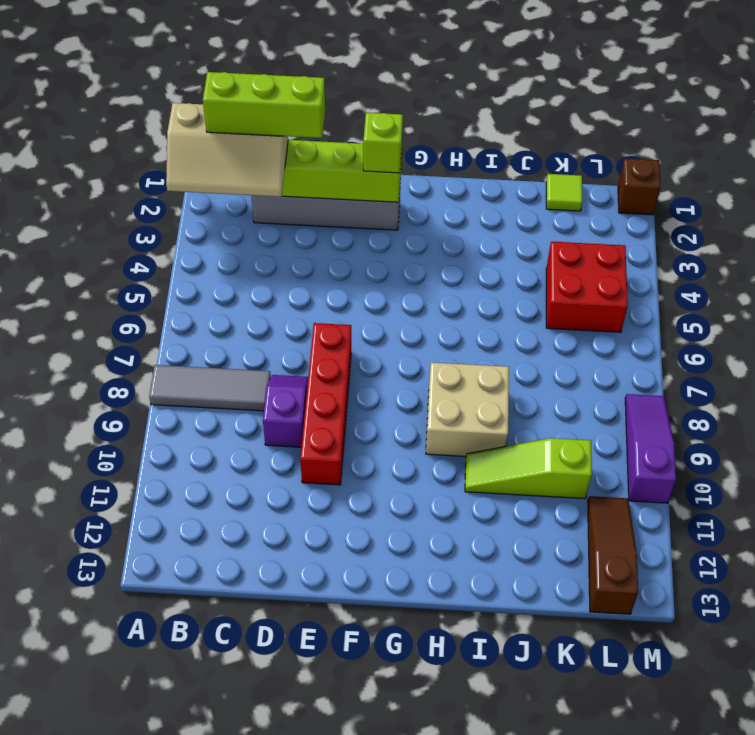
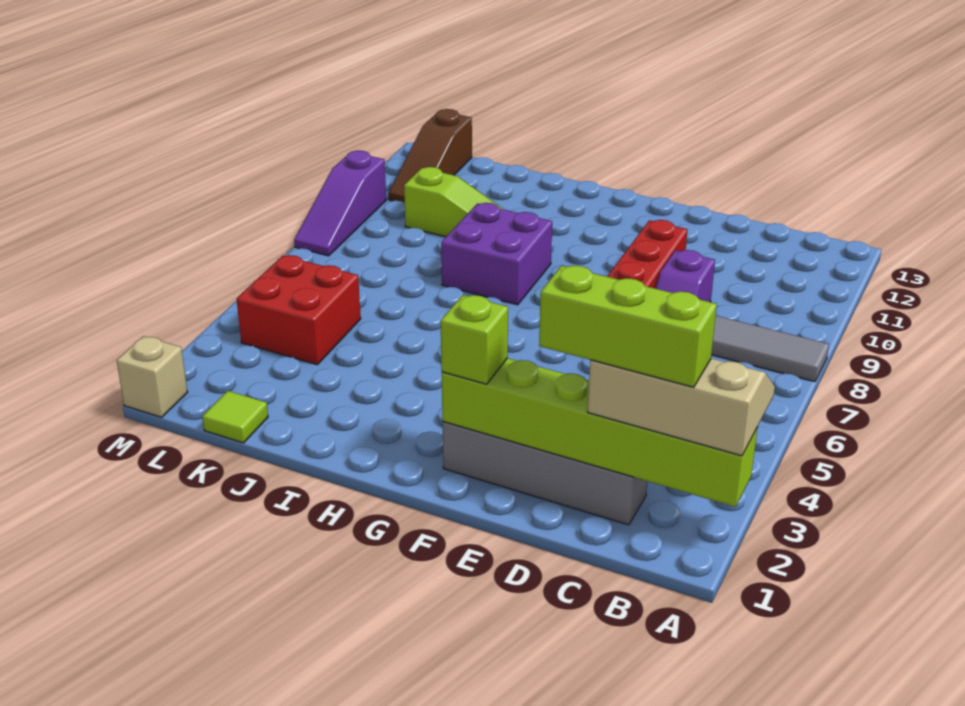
tan brick H8:I9 level 1 -> purple brick H8:I9 level 1
brown brick M1 level 1 -> tan brick M1 level 1

